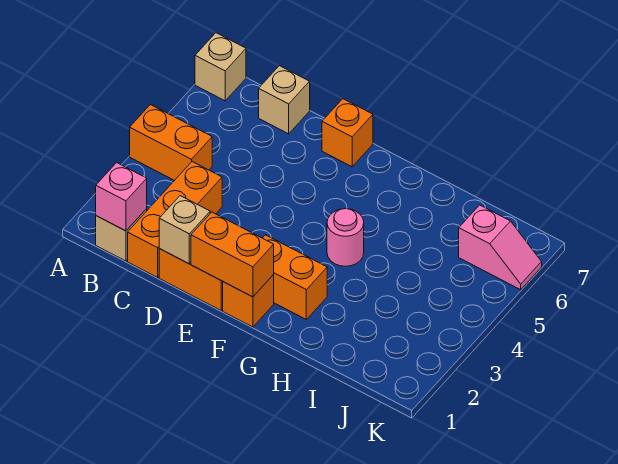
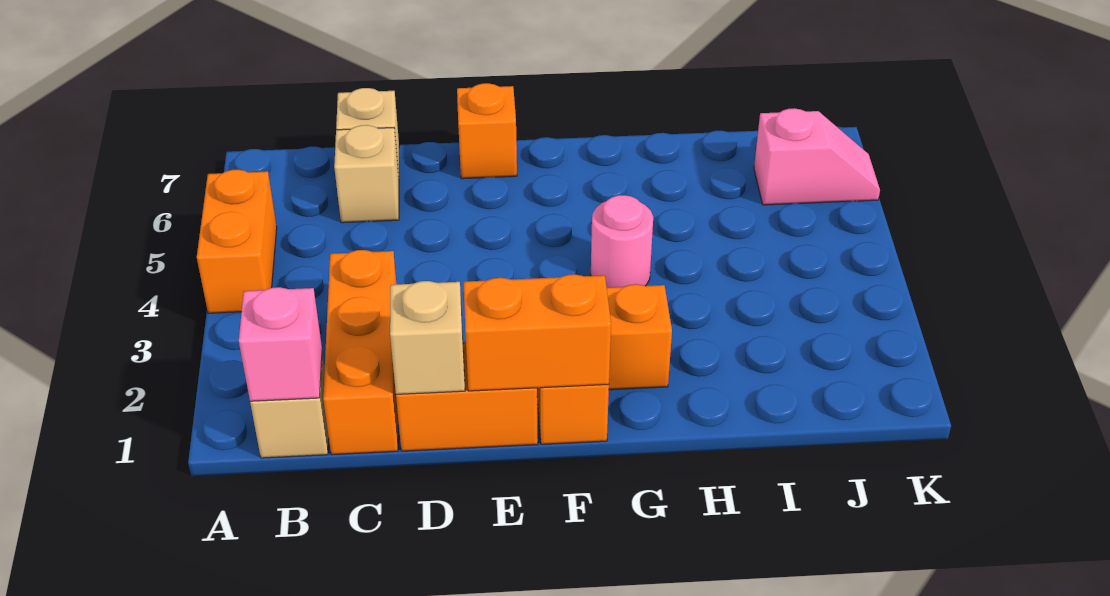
orange brick A4:B4 level 1 -> orange brick A4:A5 level 1
tan brick A7 level 1 -> tan brick C6 level 1

